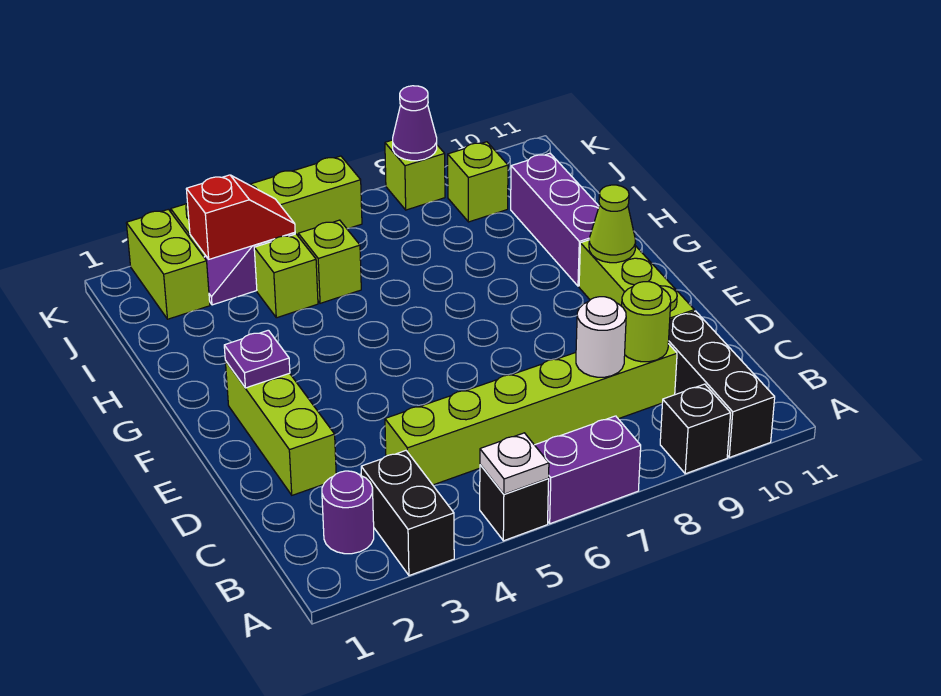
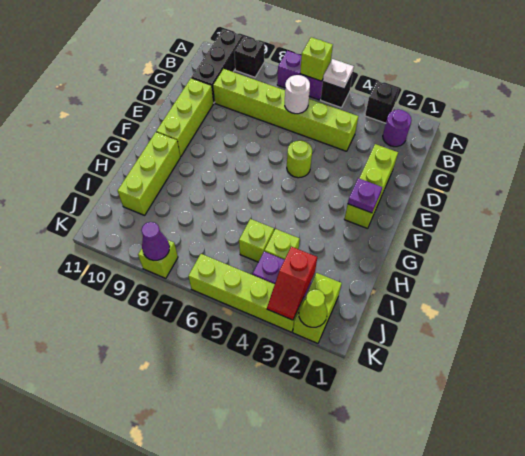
black brick A3:B3 level 1 -> black brick A3 level 1
white round brick C8 level 2 -> white round brick C6 level 2
lime round brick C9 level 2 -> lime round brick E5 level 1
lime cone F10 level 2 -> lime cone K2 level 2
purple brick G10:I10 level 1 -> lime brick G10:I10 level 1
red slope J3:J4 level 2 top 3 -> red slope J3:K3 level 2 top J
lime brick J9 level 1 -> lime brick A6 level 2

